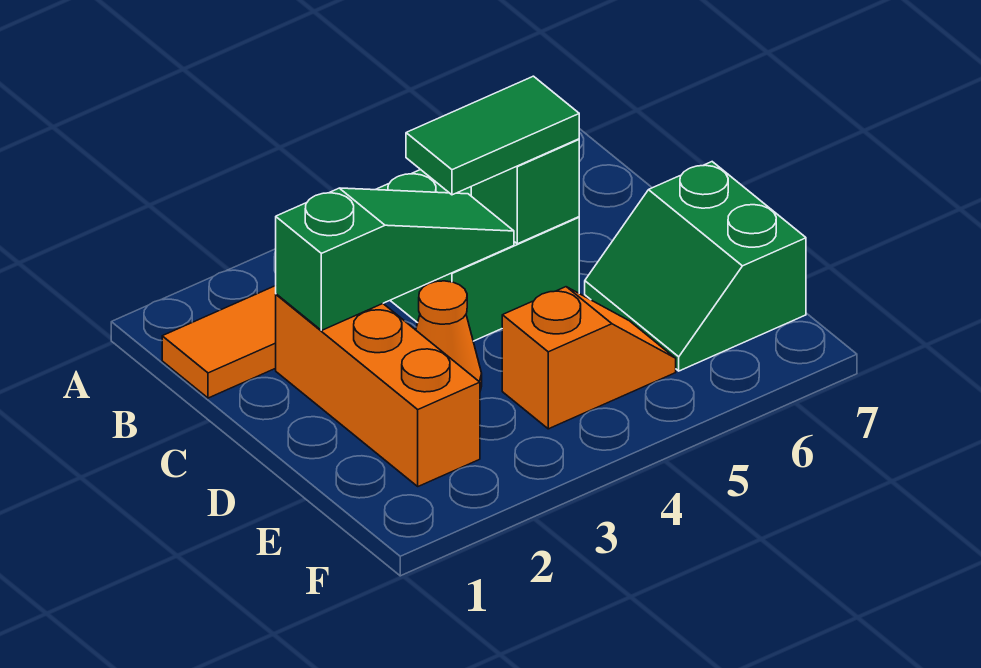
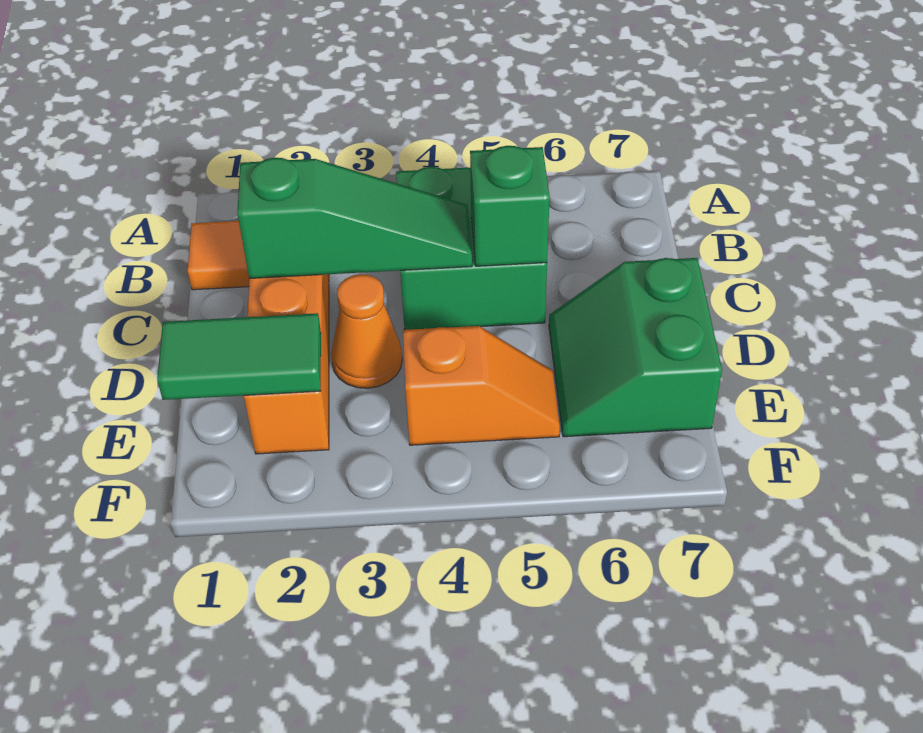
green tile C4:C5 level 3 -> green tile E1:E2 level 2

